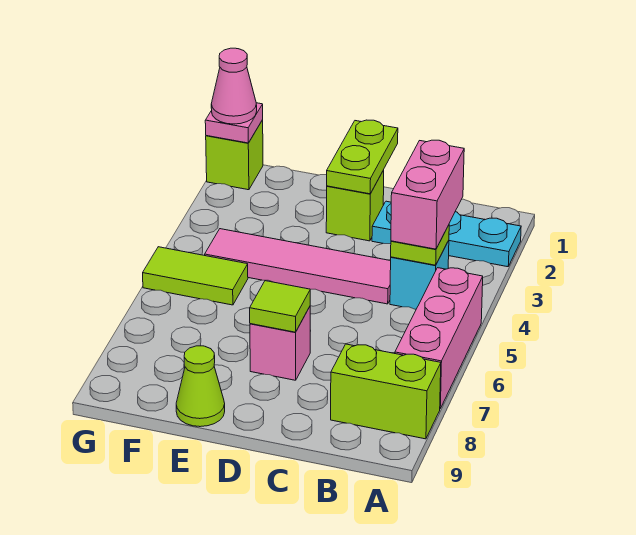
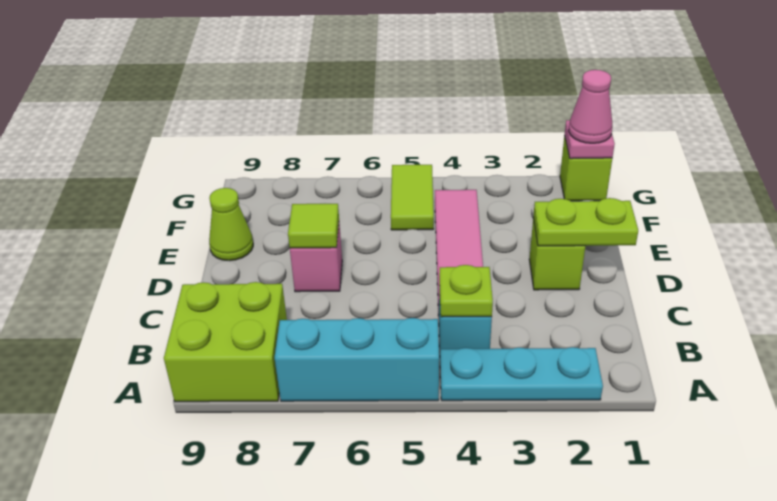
cyan plate A2:C2 level 1 -> cyan plate A2:A4 level 1
pink brick A5:A7 level 1 -> cyan brick A5:A7 level 1
lime brick A8:B8 level 1 -> lime brick A8:B9 level 1
pink brick B3:B4 level 3 -> none

